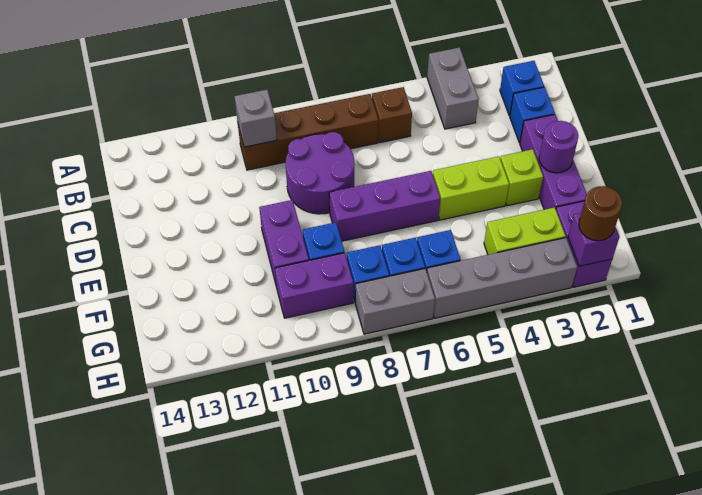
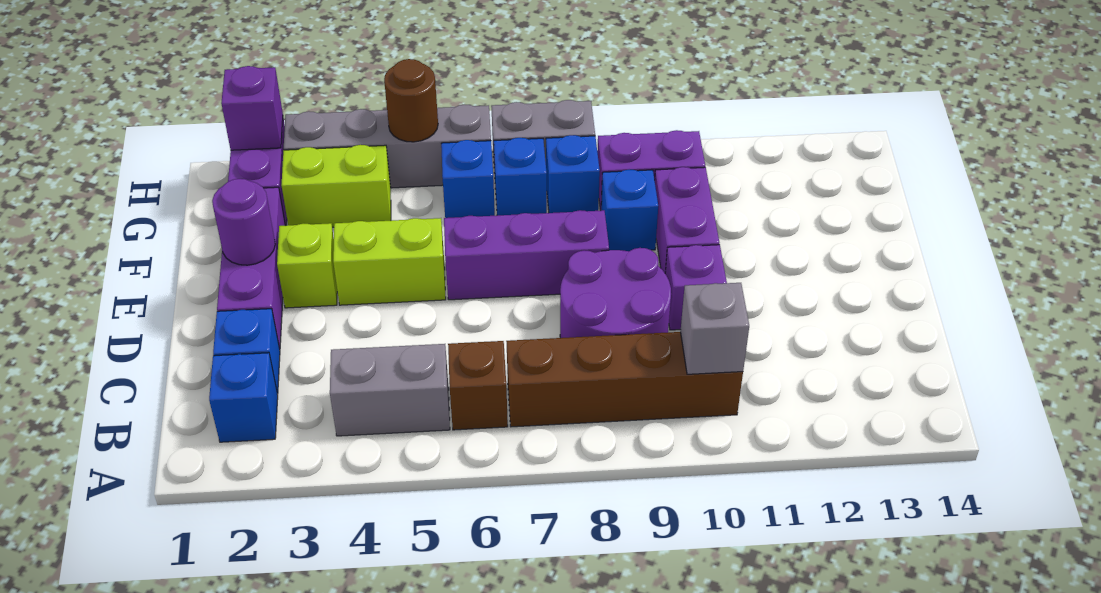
grey brick A4:B4 level 1 -> grey brick B4:B5 level 1
none -> purple brick D10 level 1
brown round brick H2 level 3 -> brown round brick H5 level 2

